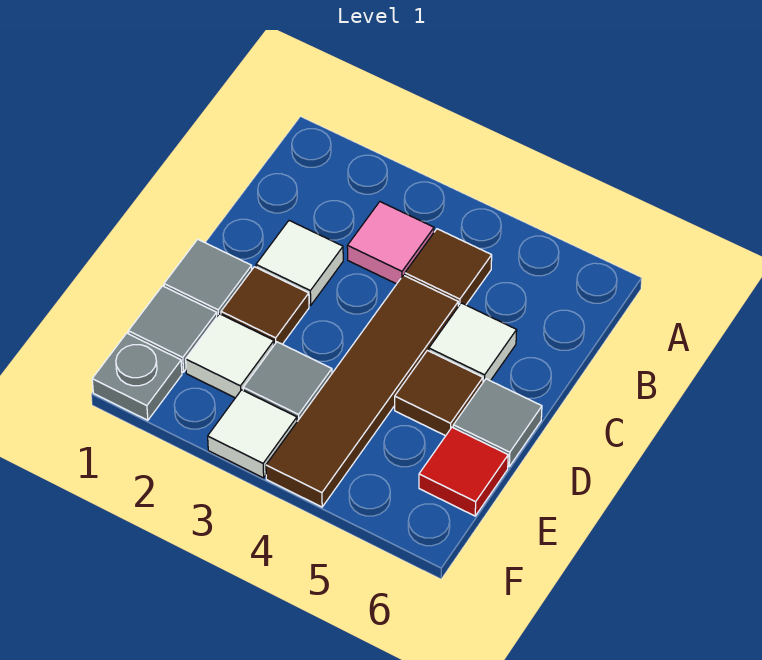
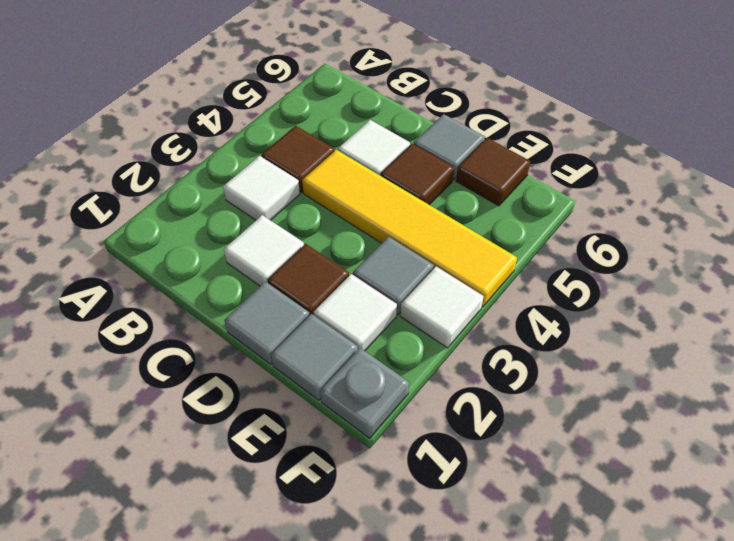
pink tile B3 level 1 -> white tile B3 level 1
brown tile C4:F4 level 1 -> yellow tile C4:F4 level 1
red tile E6 level 1 -> brown tile E6 level 1

